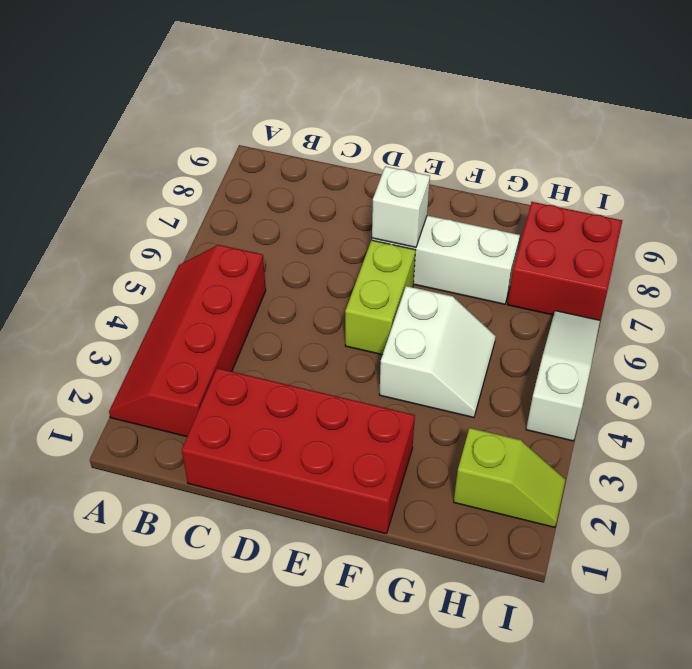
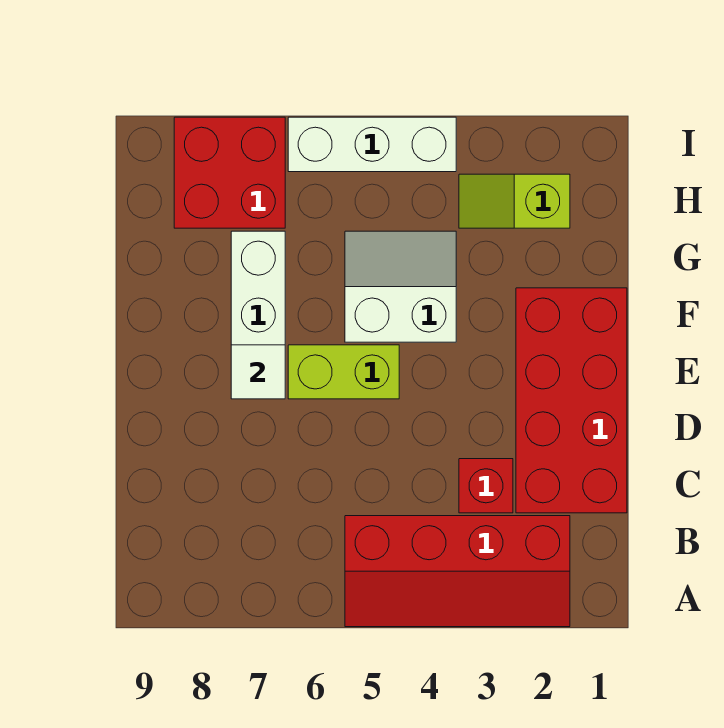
none -> red brick C3 level 1
white brick E7 level 2 -> white tile E7 level 2
lime slope H2:I2 level 1 top H -> lime slope H2:H3 level 1 top 2
white slope I4:I6 level 1 top 4 -> white brick I4:I6 level 1

